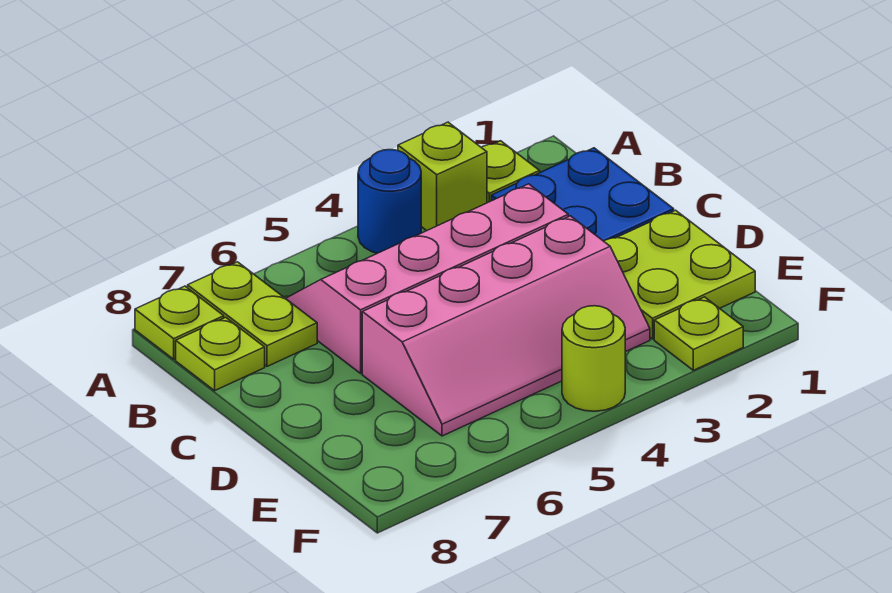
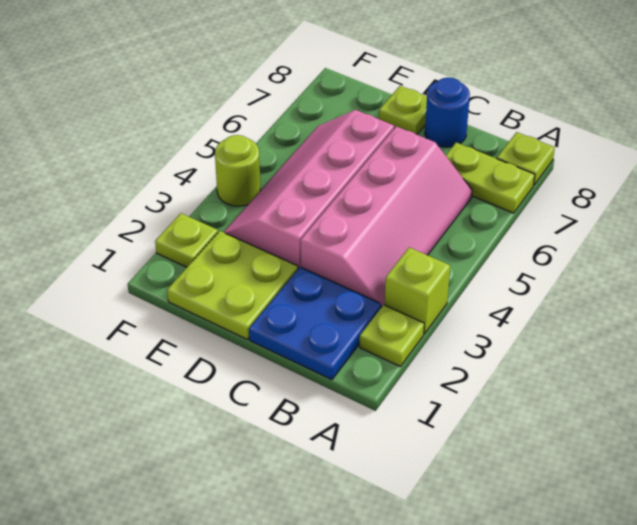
blue round brick A4 level 1 -> blue round brick C8 level 1
lime plate B8 level 1 -> lime plate D8 level 1

